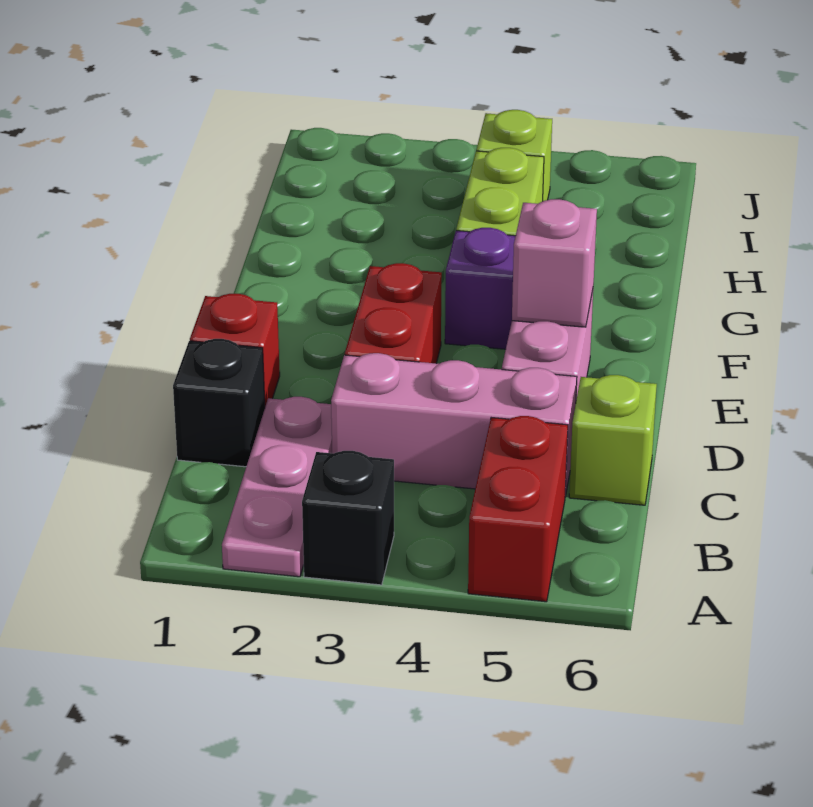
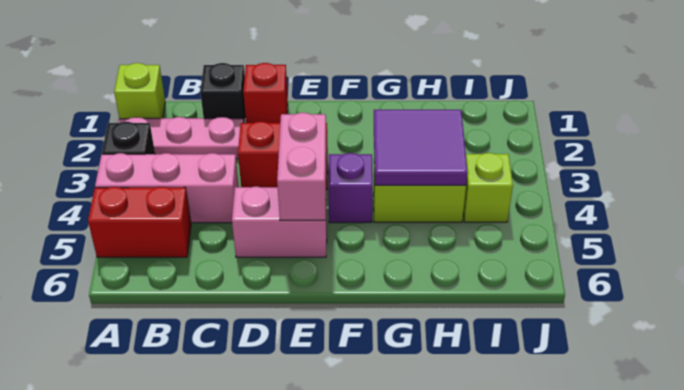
pink brick C3:C5 level 1 -> pink brick A4:C4 level 1
lime brick C6 level 1 -> lime brick A1 level 1
pink brick E5 level 2 -> pink brick E4:E5 level 2
none -> purple tile G3:H4 level 2

